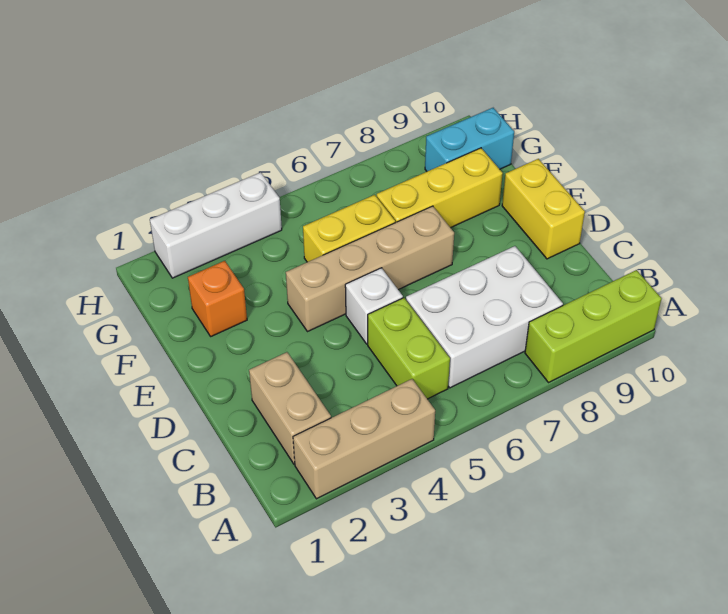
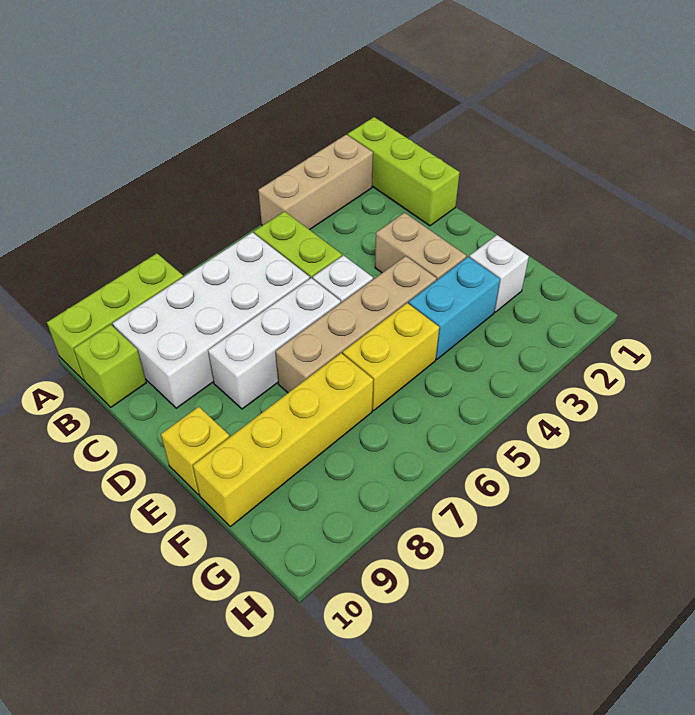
none -> lime brick A1:C1 level 1
tan brick B2:C2 level 1 -> tan brick D3:E3 level 1
white brick B6:C8 level 1 -> white brick B6:C9 level 1
none -> lime brick B10 level 1
yellow brick D10:E10 level 1 -> yellow brick E10 level 1
orange brick F2 level 1 -> white brick F2 level 1
yellow brick F7:F9 level 1 -> yellow brick F7:F10 level 1
cyan brick G9:G10 level 1 -> cyan brick F3:F4 level 1
white brick H2:H4 level 1 -> white brick D6:D8 level 1

